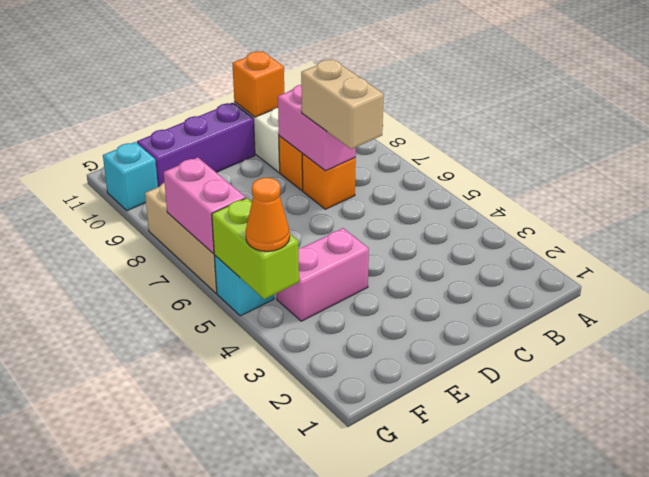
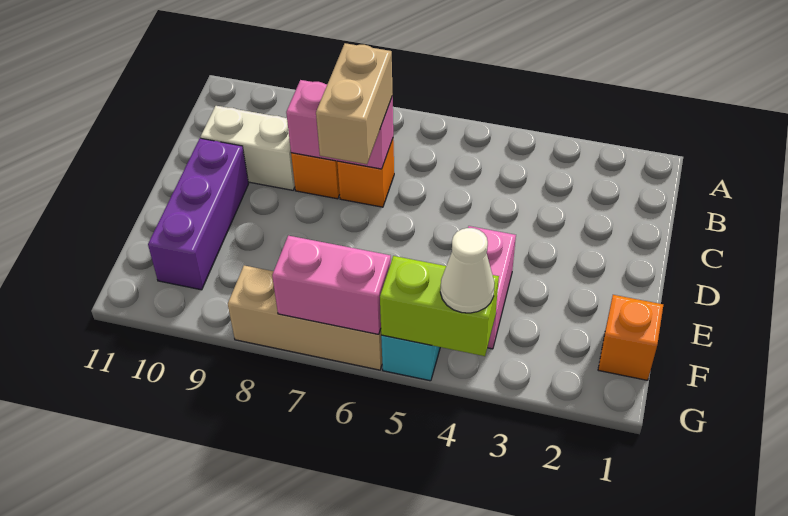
tan brick C6:C7 level 3 -> tan brick C7:D7 level 3
orange brick C10 level 2 -> orange brick F1 level 1
orange cone G4 level 3 -> white cone G4 level 3
cyan brick G10 level 1 -> none

